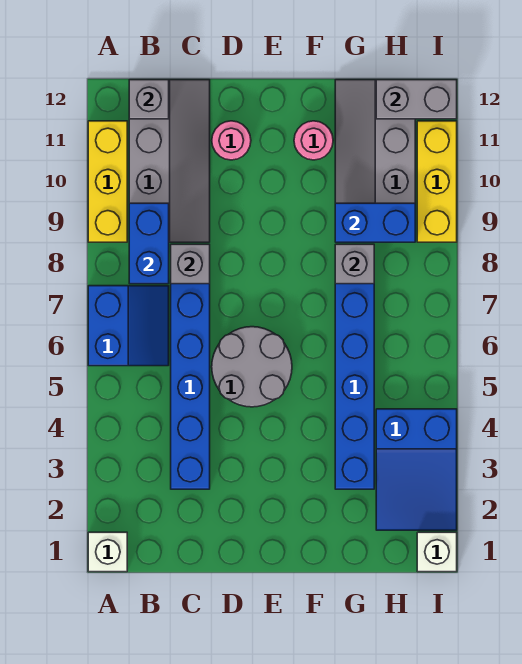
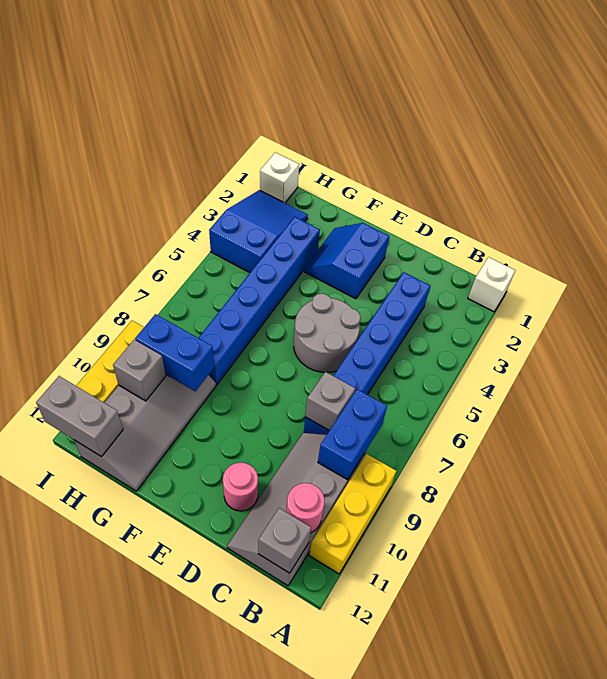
blue slope A6:B7 level 1 top A -> blue slope E2:F3 level 1 top E
pink round brick F11 level 1 -> pink round brick B11 level 2
grey brick G8 level 2 -> grey brick H10 level 2

